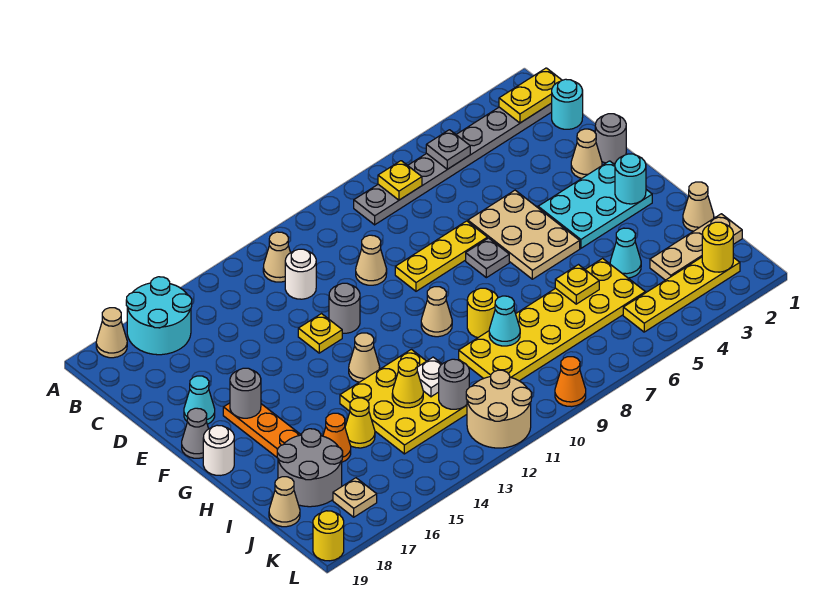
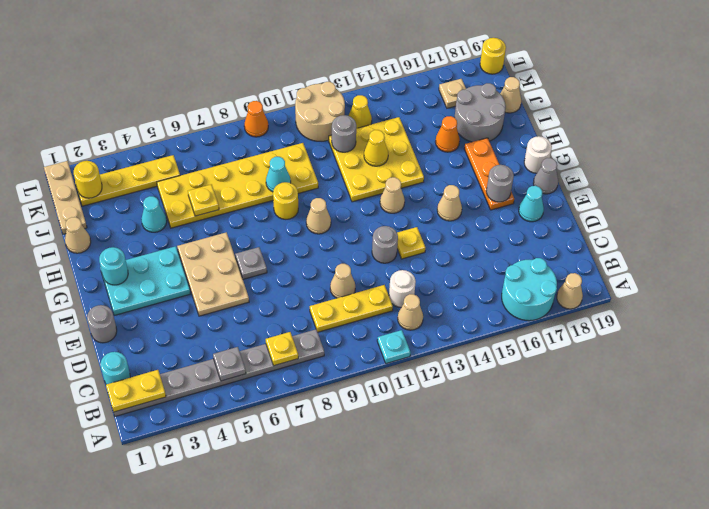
none -> cyan plate A11 level 1
tan cone E2 level 1 -> tan cone F15 level 1
yellow plate E7:E9 level 1 -> yellow plate C9:C11 level 1
white plate I12 level 2 -> none
yellow cone I15 level 1 -> yellow cone K13 level 1
tan plate J1:J3 level 1 -> tan plate J1:L1 level 1

